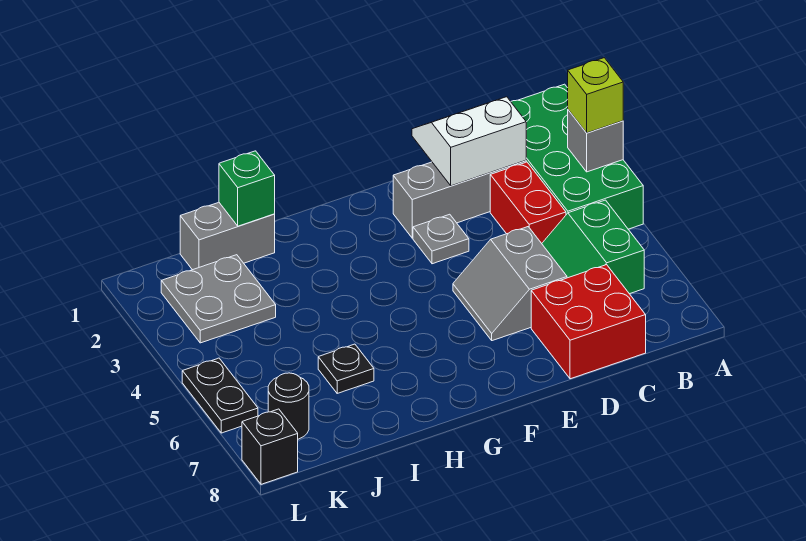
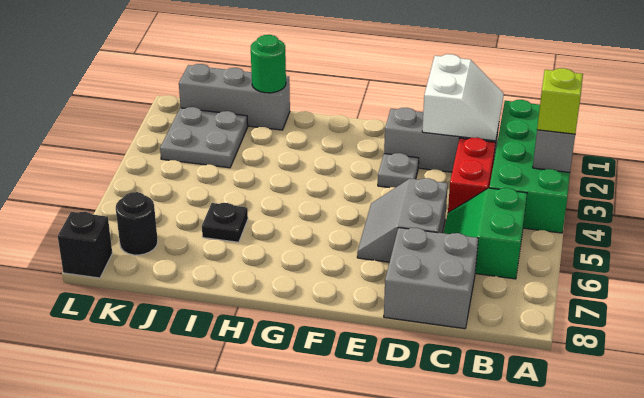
white slope C1:D2 level 2 top 2 -> white slope C1:D2 level 2 top D
red brick C7:D8 level 1 -> grey brick C7:D8 level 1
grey brick I1:J1 level 1 -> grey brick I1:K1 level 1
green brick I1 level 2 -> green round brick I1 level 2
black plate L5:L6 level 1 -> none

